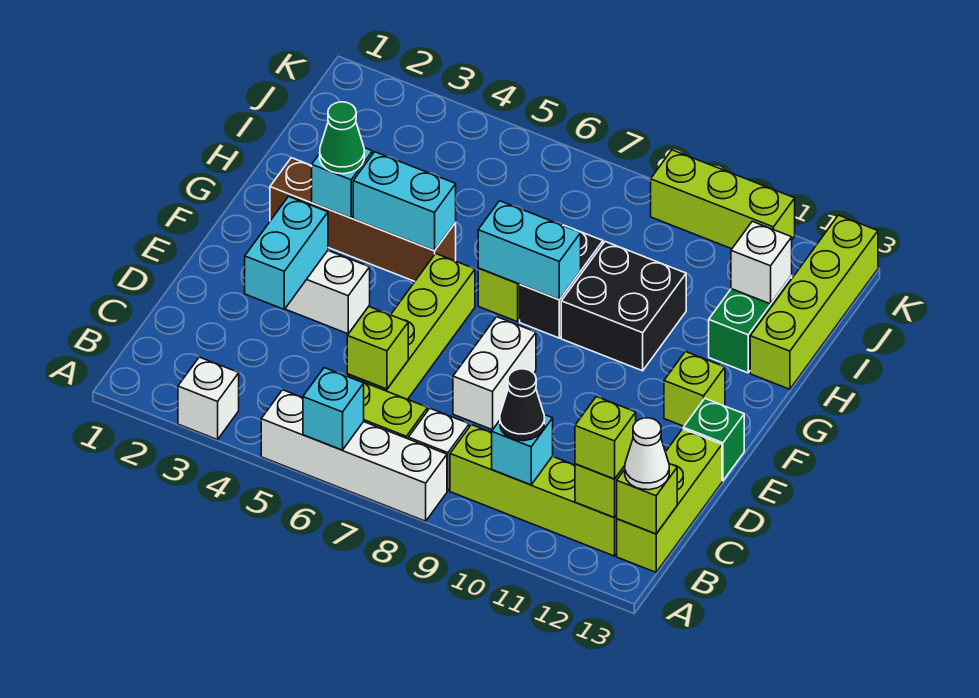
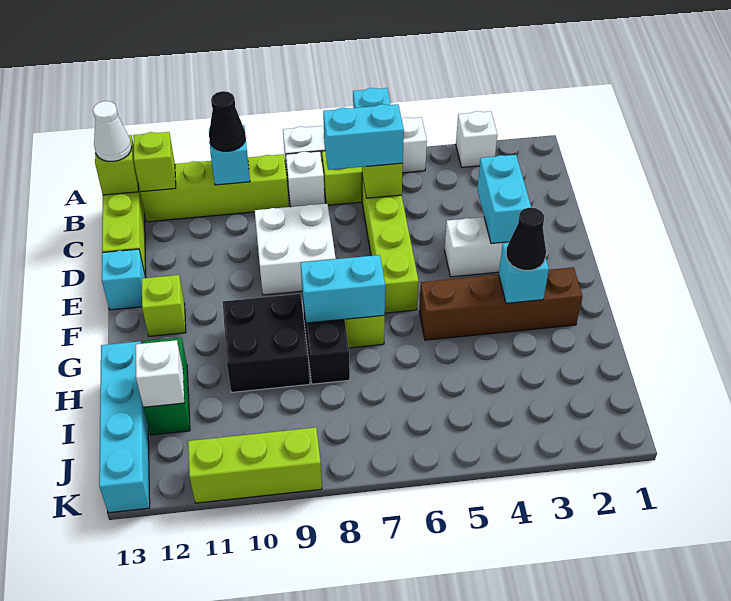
lime brick B12 level 3 -> none
white brick D8:E8 level 1 -> white brick D8:E9 level 1
green brick E13 level 1 -> cyan brick E13 level 1
green cone G3 level 3 -> black cone G3 level 3
cyan brick G4:G5 level 2 -> cyan brick C6:C7 level 3
lime brick H13:K13 level 1 -> cyan brick H13:K13 level 1

